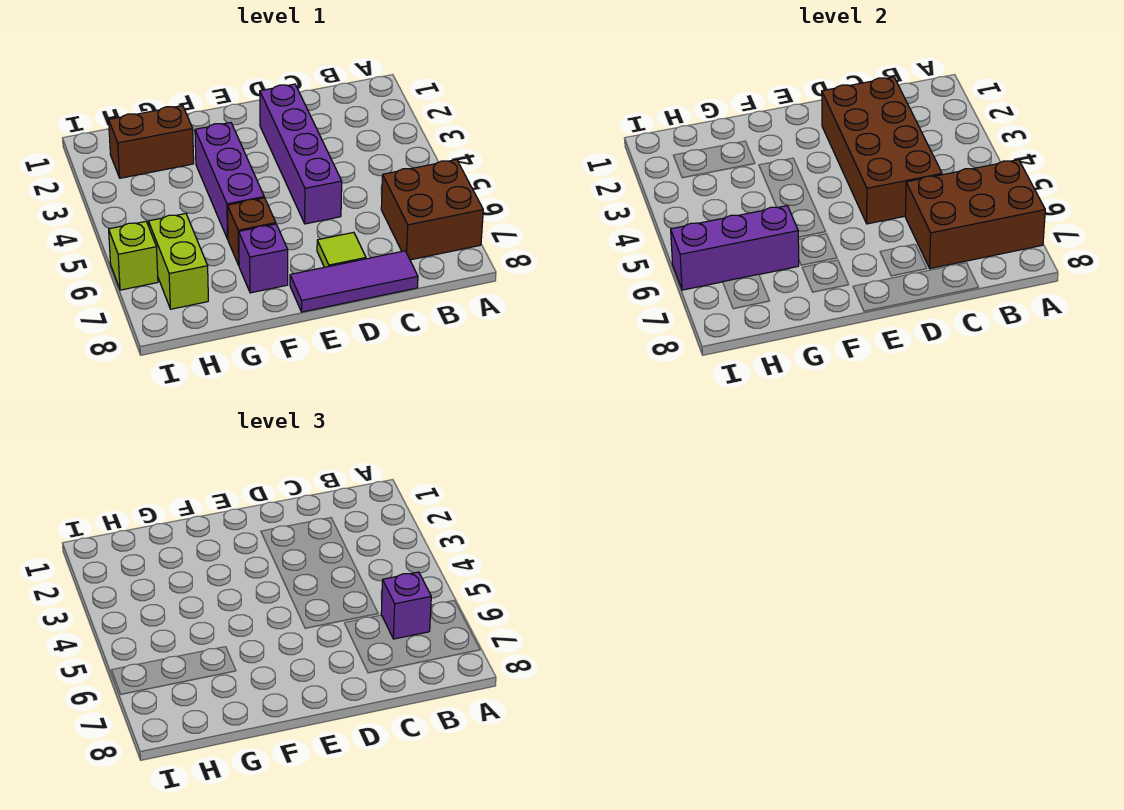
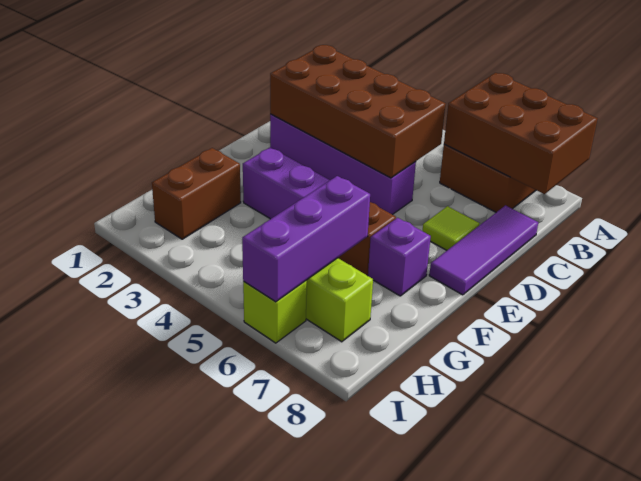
brown brick A6:C7 level 2 -> brown brick A6:B8 level 2
purple brick B6 level 3 -> none

